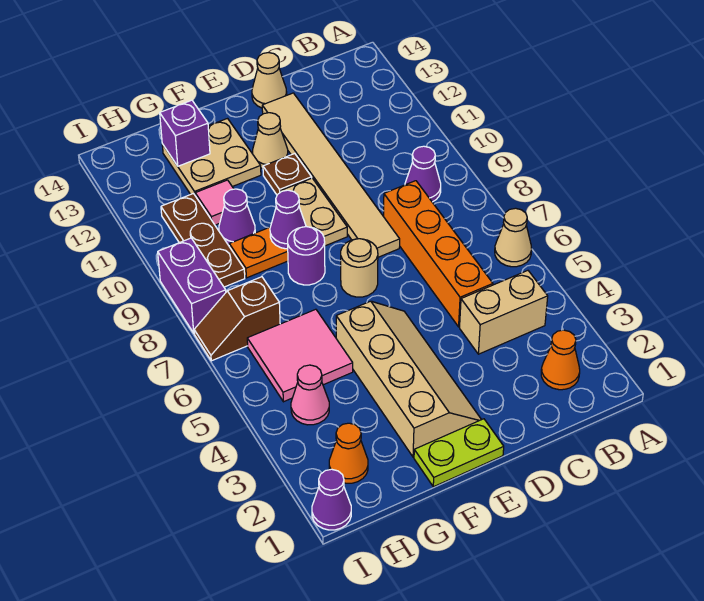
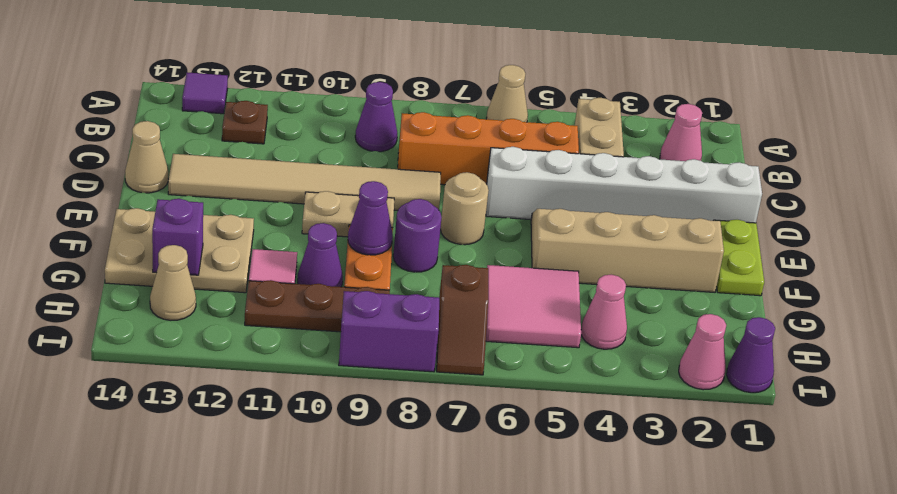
none -> purple tile A13 level 1
orange cone B2 level 1 -> pink cone B2 level 1
none -> white brick D1:D6 level 1
brown plate E11 level 1 -> brown plate B12 level 1
tan cone E12 level 1 -> tan cone H13 level 1
tan plate F12:G13 level 1 -> tan plate F12:G14 level 1
orange cone H2 level 1 -> none
none -> pink cone I2 level 1

